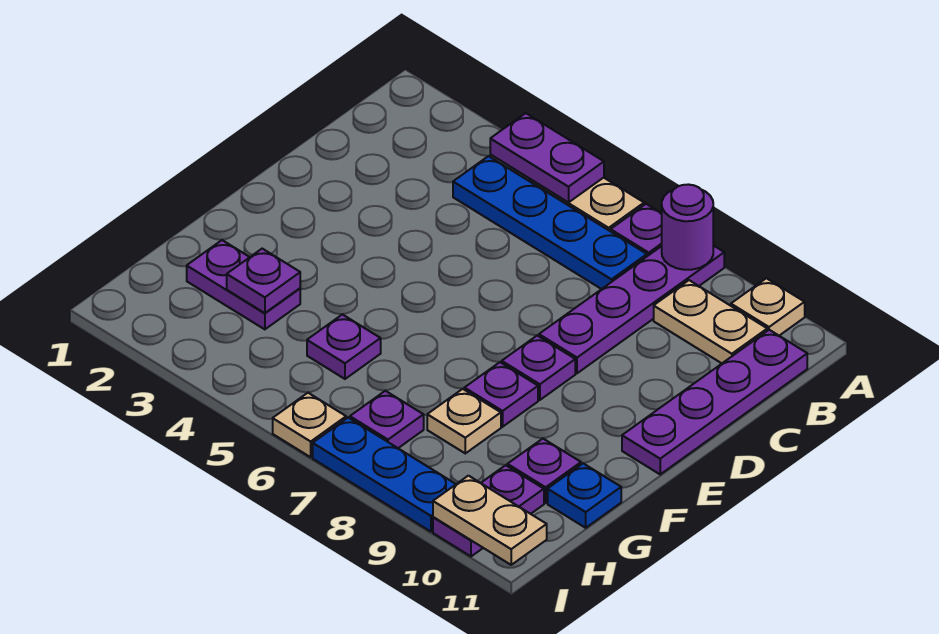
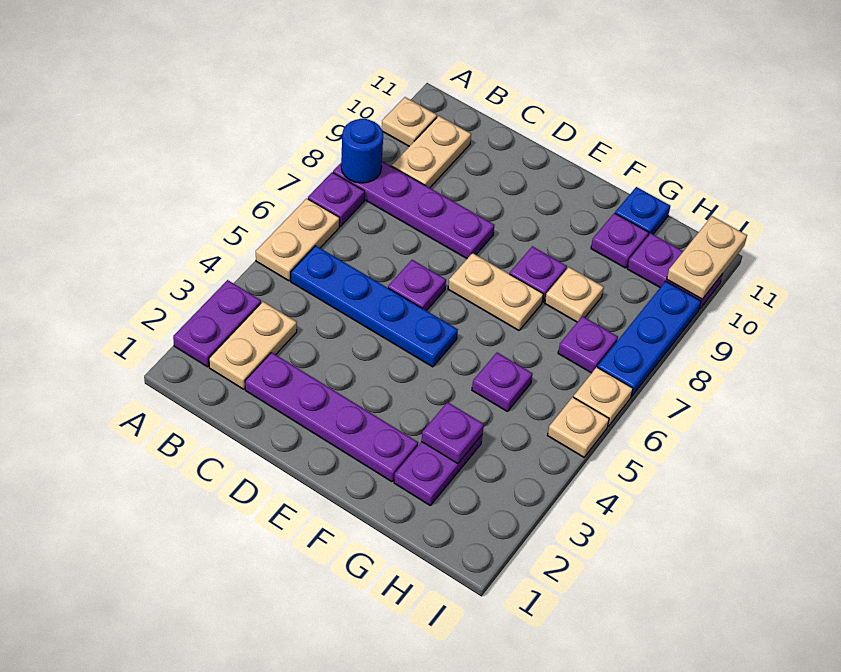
purple plate A4:A5 level 2 -> purple plate A2:A3 level 1
purple round brick A8 level 2 -> blue round brick A8 level 2
none -> tan plate B2:B3 level 1
blue plate B4:B7 level 1 -> blue plate B5:E5 level 1
purple plate B11:E11 level 1 -> purple plate C2:F2 level 1
none -> tan plate E7:F7 level 1
purple plate E8 level 1 -> purple plate D6 level 1
none -> tan plate I5 level 1

